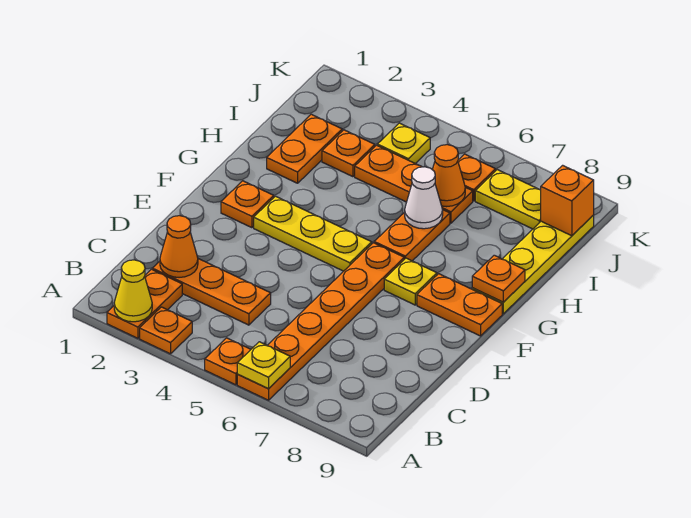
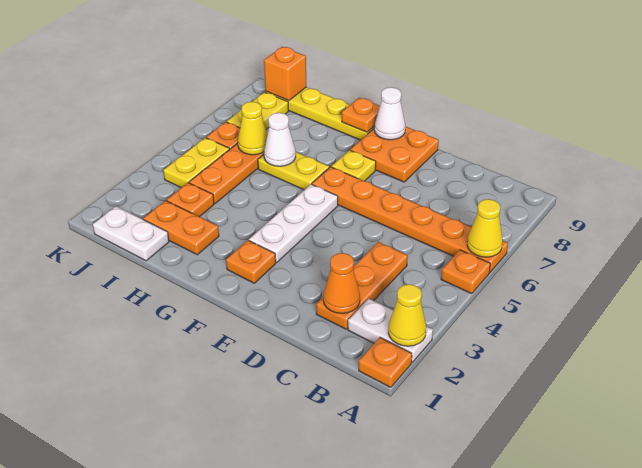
orange plate A2:B2 level 1 -> white plate A2:B2 level 1
orange plate A3 level 1 -> orange plate A1 level 1
yellow plate A6 level 2 -> yellow cone A6 level 2
yellow plate F3:F5 level 1 -> white plate F3:F5 level 1
orange plate F8:F9 level 1 -> orange plate E8:F9 level 1
none -> white cone F9 level 2
orange plate G6:H6 level 1 -> yellow plate G6:H6 level 1
none -> white plate I1:J1 level 1
orange cone I6 level 2 -> yellow cone I6 level 2
yellow plate J4 level 1 -> yellow plate J4:J5 level 1

